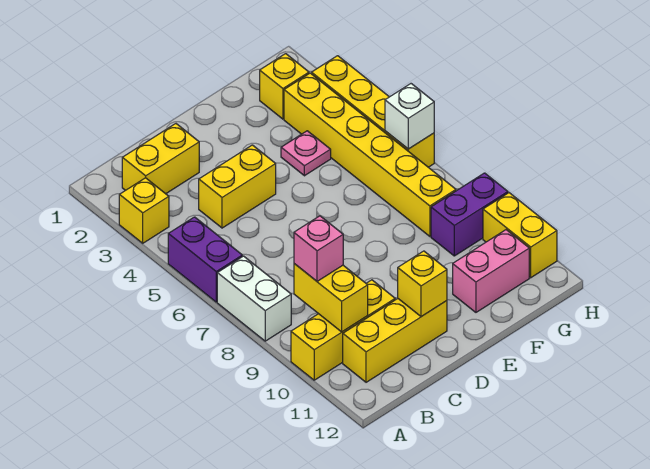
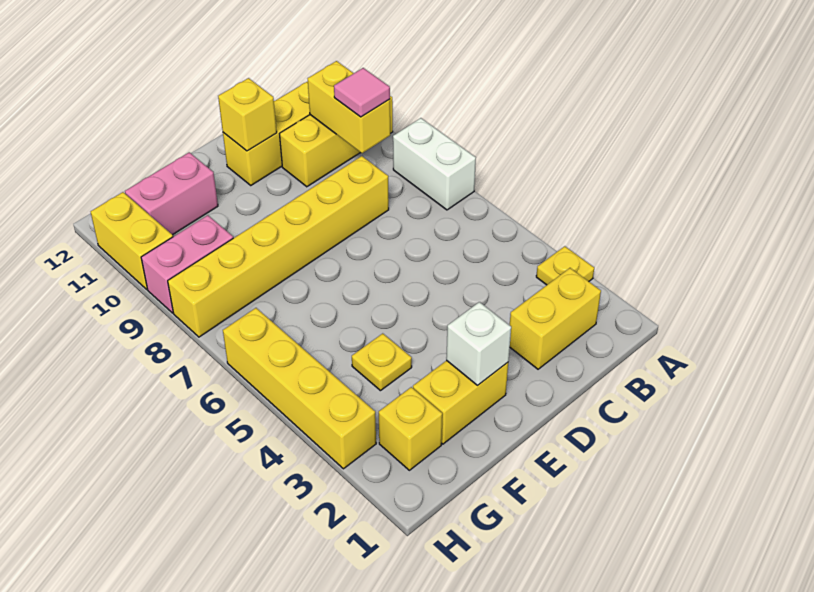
yellow brick A3 level 1 -> yellow plate A3 level 1
purple brick A5:A6 level 1 -> none
pink brick B9 level 3 -> pink tile B9 level 3
yellow brick C4:D4 level 1 -> yellow brick E2:F2 level 1
pink plate F4 level 1 -> yellow plate F4 level 1
yellow brick G3:G8 level 1 -> yellow brick C8:H8 level 1
purple brick G9:H9 level 1 -> pink brick G9:H9 level 1
white brick H6 level 2 -> white brick E2 level 2

